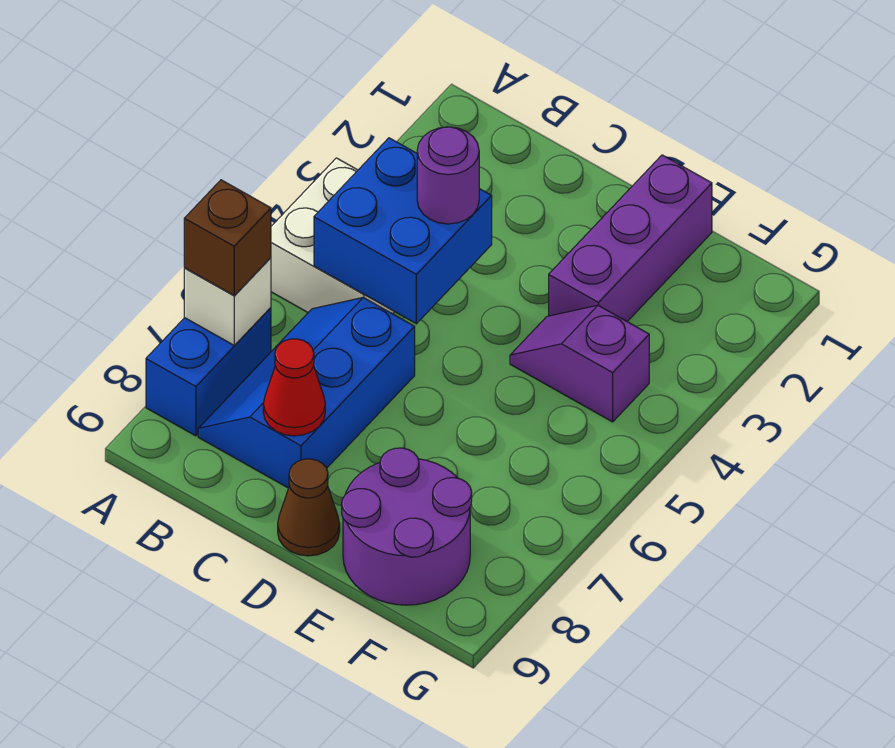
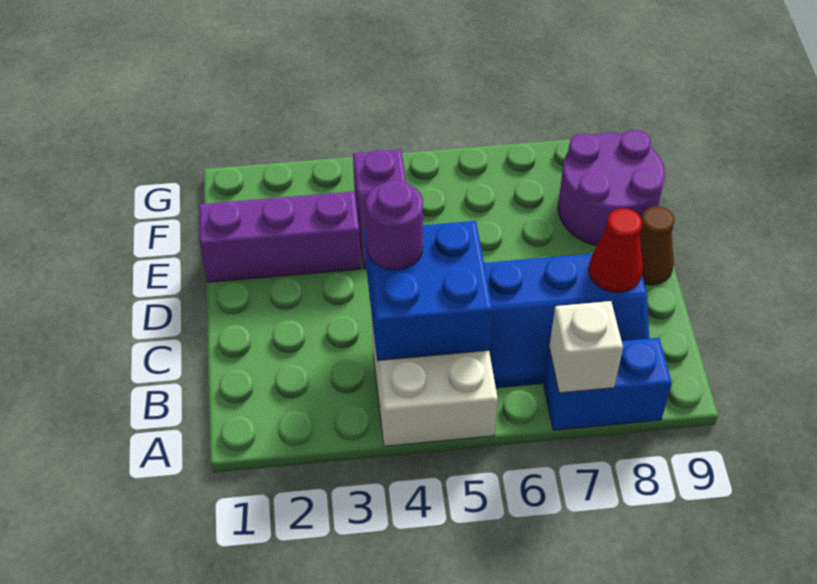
brown brick A7 level 3 -> none

